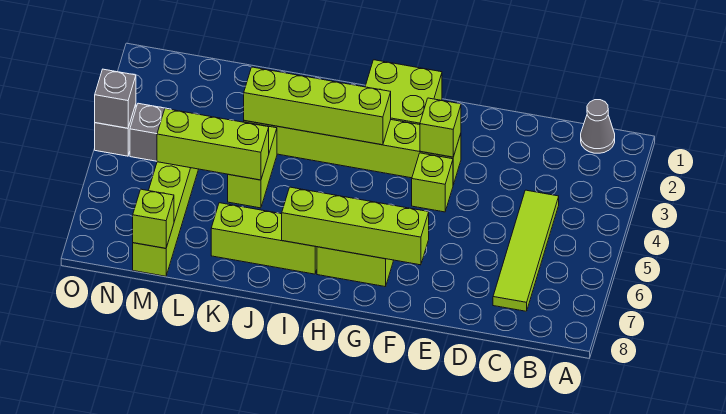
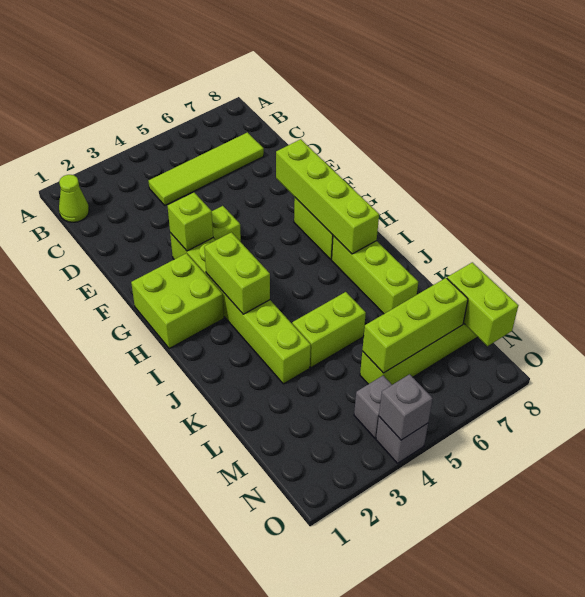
grey cone B1 level 1 -> lime cone B1 level 1
lime brick H3:K3 level 2 -> lime brick H3:I3 level 2
lime brick K5:M5 level 2 -> lime brick M5:M7 level 2
lime brick M8 level 2 -> lime brick M8:N8 level 2

